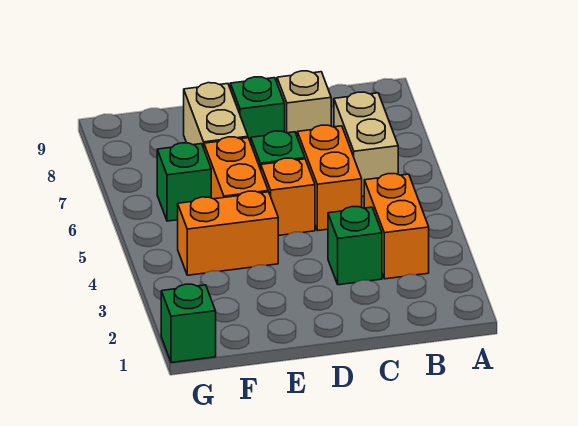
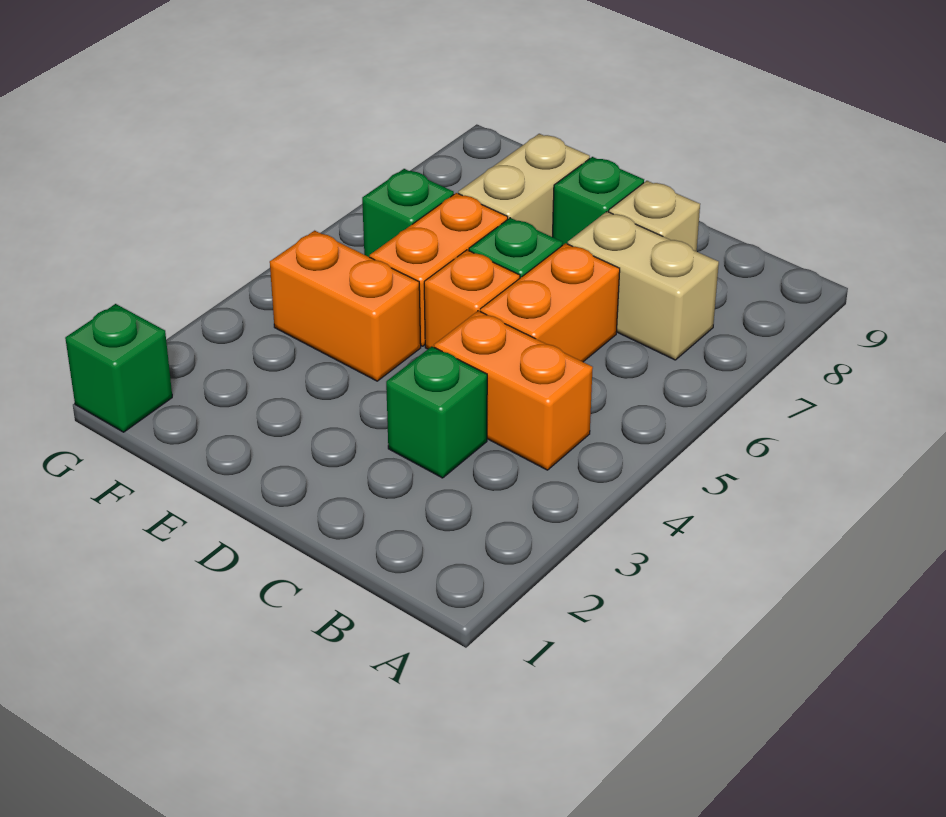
orange brick B3:B4 level 1 -> orange brick B4:C4 level 1
tan brick B6:B7 level 1 -> tan brick B7:C7 level 1

